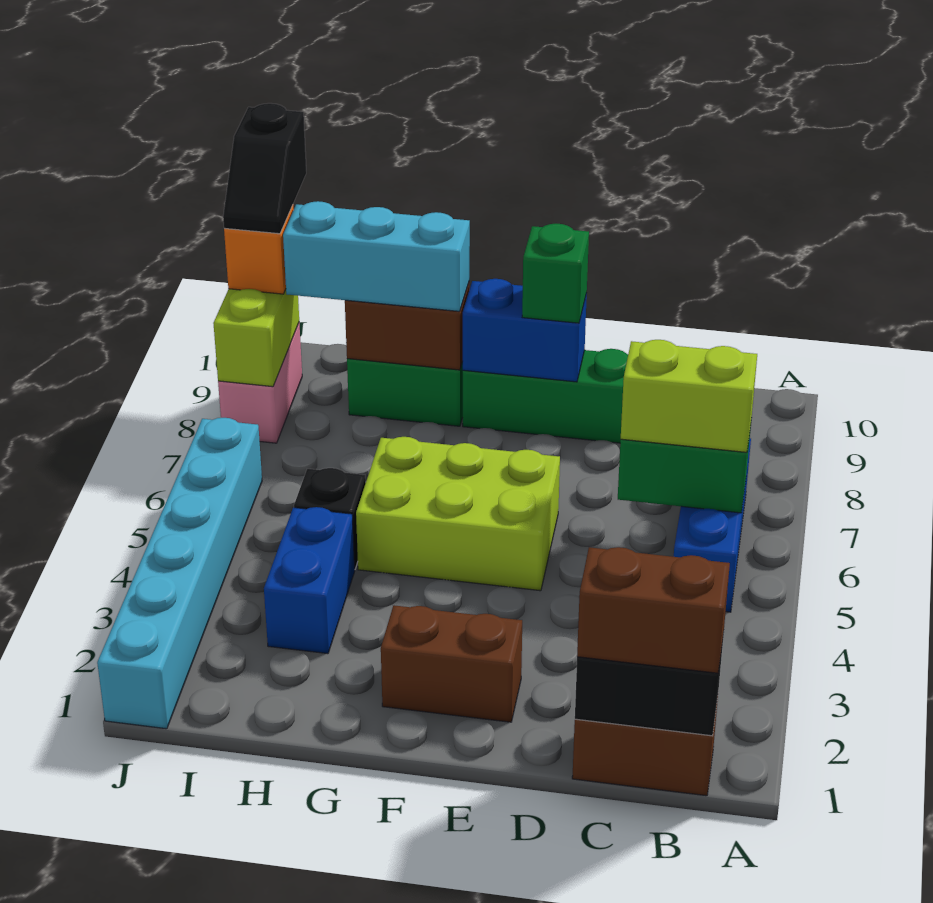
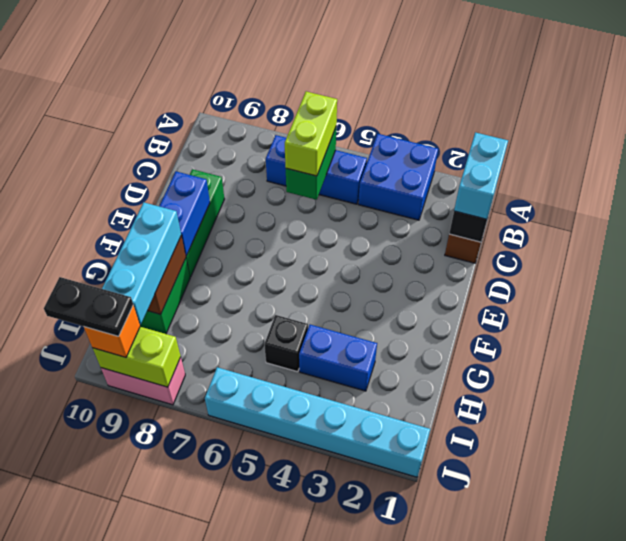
none -> blue brick A3:B4 level 1
brown brick B1:C1 level 3 -> cyan brick B1:C1 level 3
brown brick E2:F2 level 1 -> none
lime brick E5:G6 level 1 -> none
green brick E9 level 3 -> none
black slope J9:J10 level 4 top 10 -> black plate J9:J10 level 4

